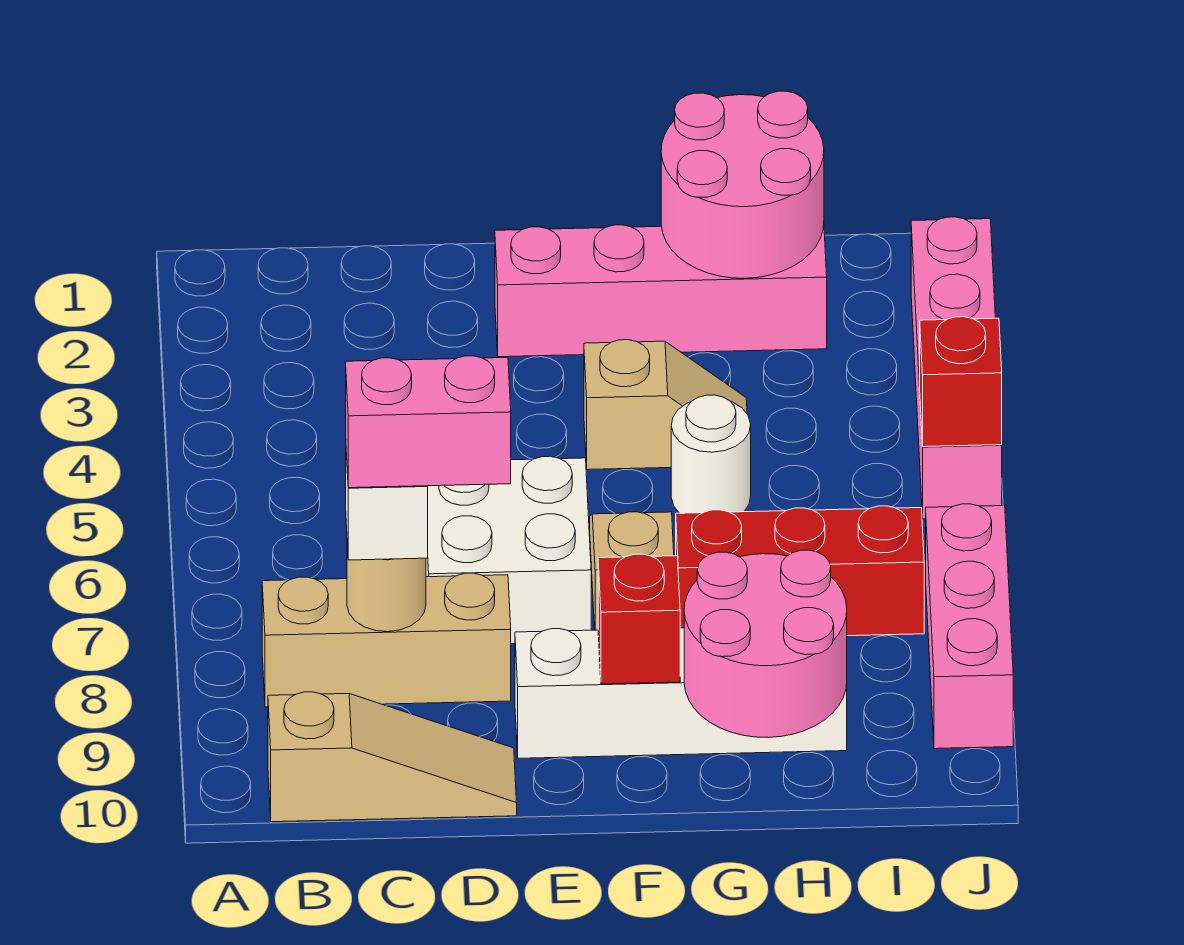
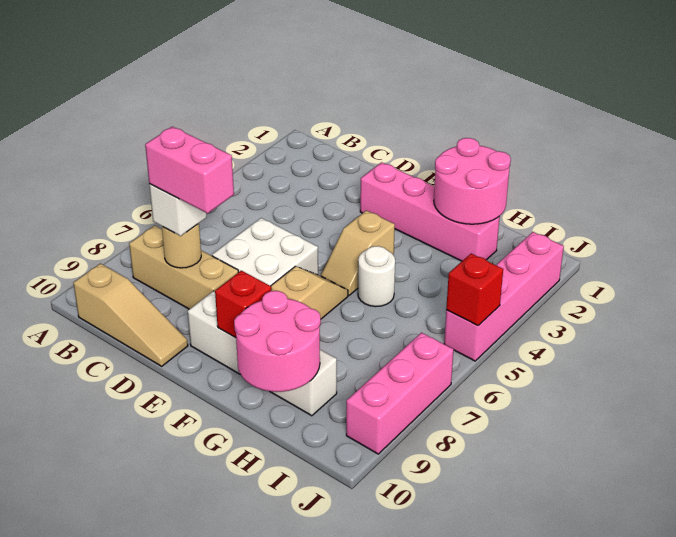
tan slope F4:G4 level 1 top F -> tan slope F4:F5 level 1 top 4
red brick G7:I7 level 1 -> none

